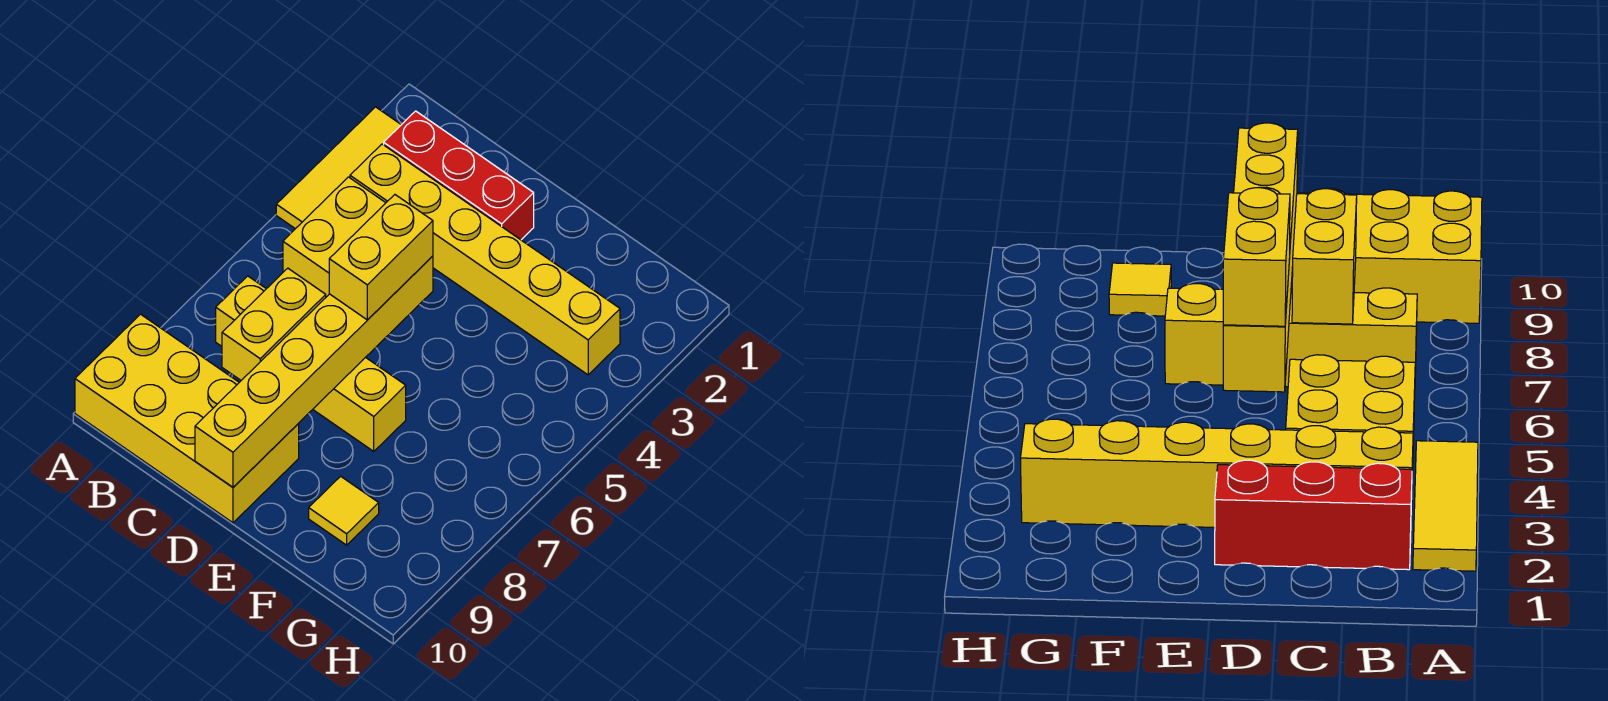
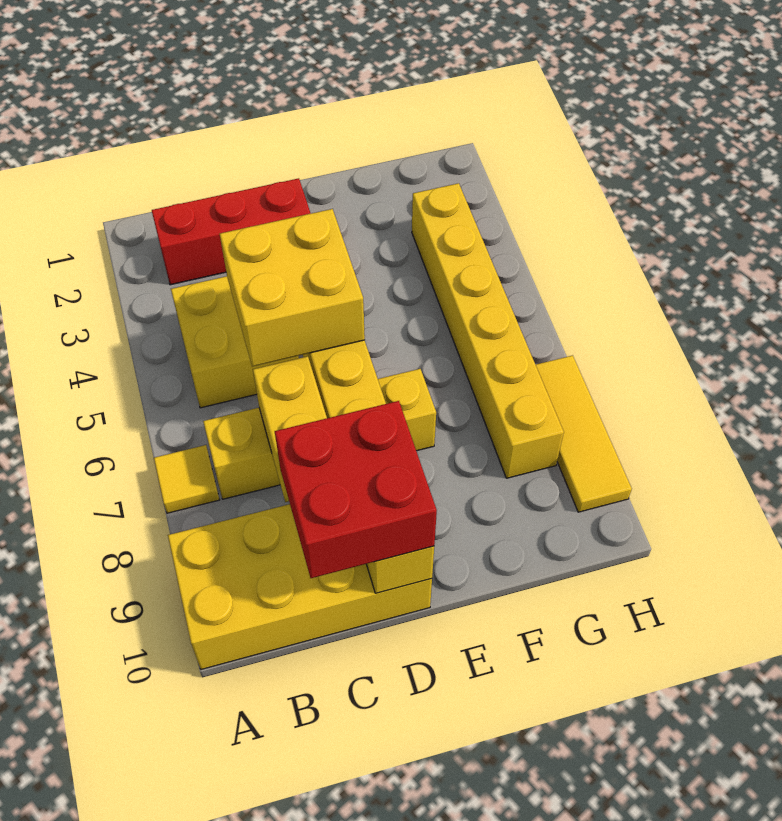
yellow tile A2:A4 level 1 -> yellow tile H7:H9 level 1
yellow brick B3:G3 level 1 -> yellow brick G3:G8 level 1
none -> red brick C9:D10 level 3
yellow brick D5:D6 level 3 -> yellow brick C5:D6 level 3
yellow tile F9 level 1 -> yellow tile A7 level 1

